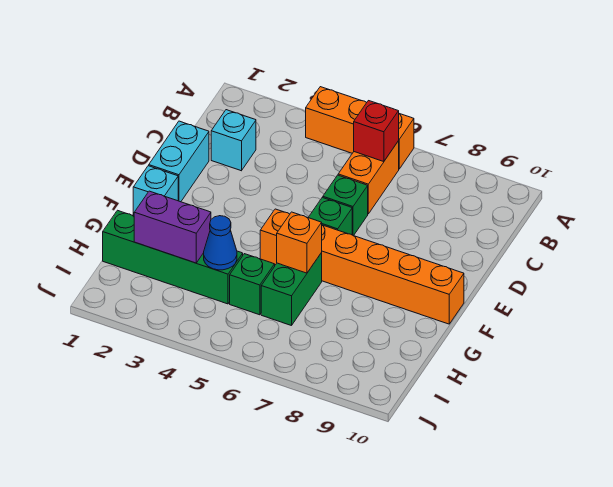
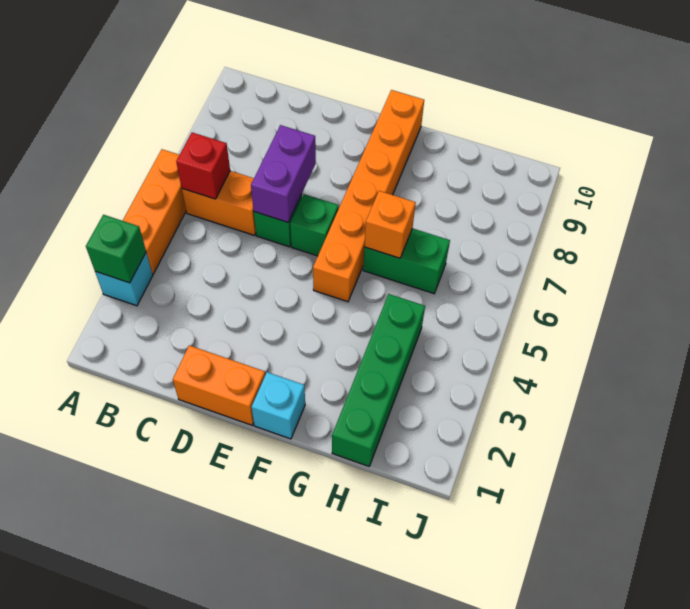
cyan brick C2 level 1 -> cyan brick A3 level 1
cyan brick D1:E1 level 1 -> orange brick D1:E1 level 1
purple brick H2:H3 level 2 -> purple brick D6:D7 level 2
blue cone H4 level 2 -> none
green brick H5 level 1 -> green brick A3 level 2

